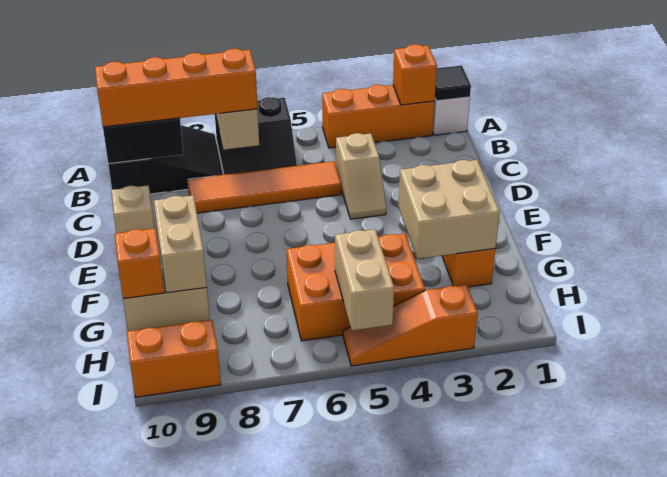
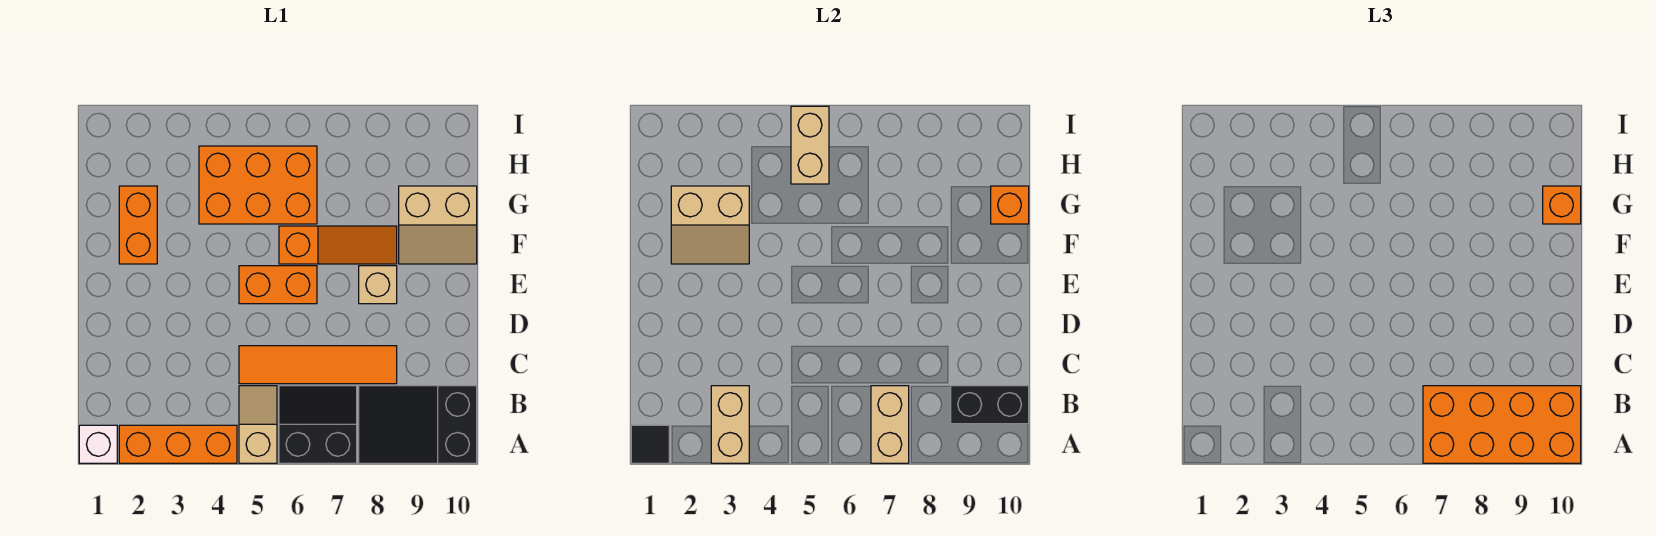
orange brick A2 level 2 -> orange brick G10 level 3
orange brick B7:B10 level 3 -> orange brick A7:B10 level 3
tan slope C4:D4 level 1 top C -> tan slope A5:B5 level 1 top A
tan brick D10 level 1 -> tan brick E8 level 1
tan brick F2:G3 level 2 -> tan slope F2:G3 level 2 top G
tan brick F9:G9 level 2 -> tan brick A3:B3 level 2
orange slope I3:I5 level 1 top 3 -> orange slope F6:F8 level 1 top 6
orange brick I9:I10 level 1 -> orange brick E5:E6 level 1

